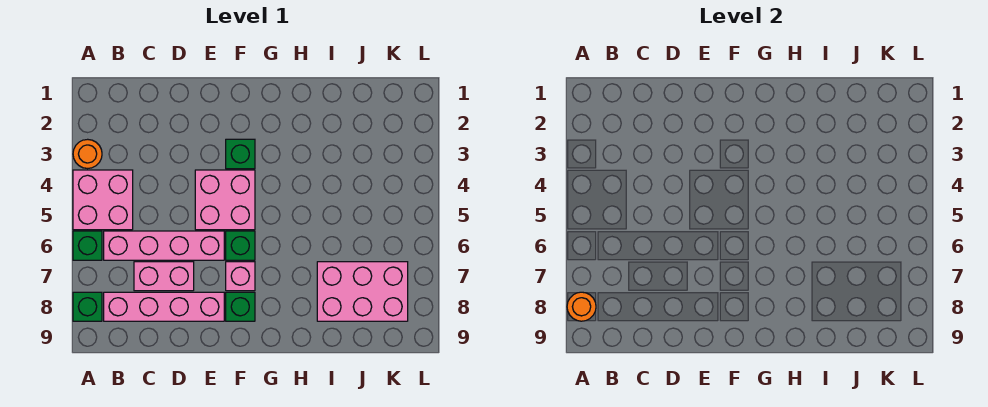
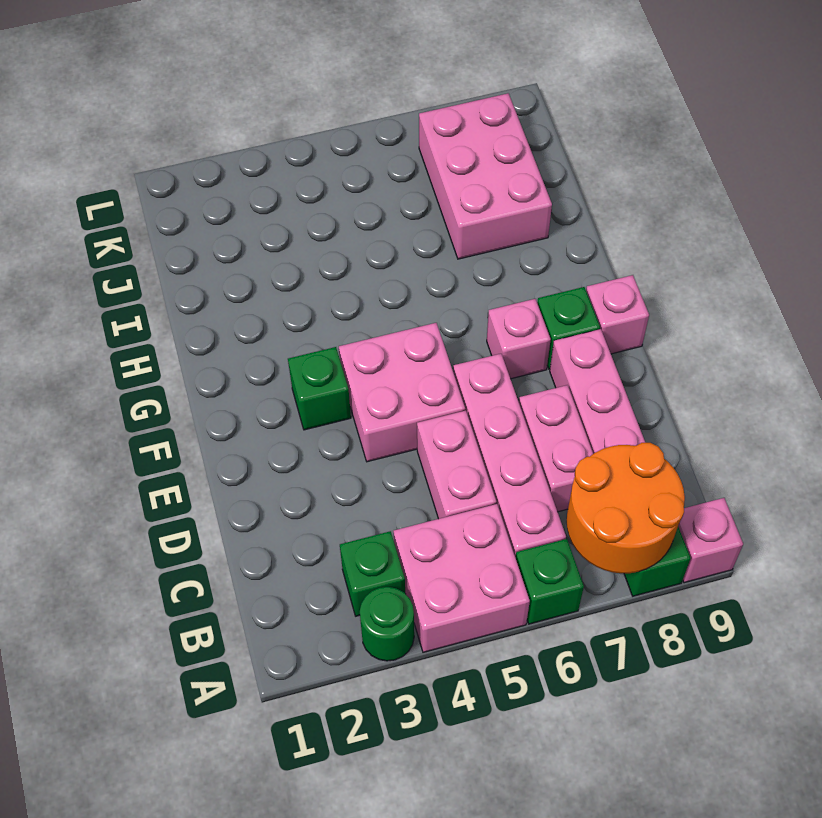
orange round brick A3 level 1 -> green round brick A3 level 1
orange round brick A8 level 2 -> orange round brick A7:B8 level 2
none -> pink brick A9 level 1
none -> pink brick C5:D5 level 1
green brick F6 level 1 -> green brick B3 level 1
none -> pink brick F9 level 1

